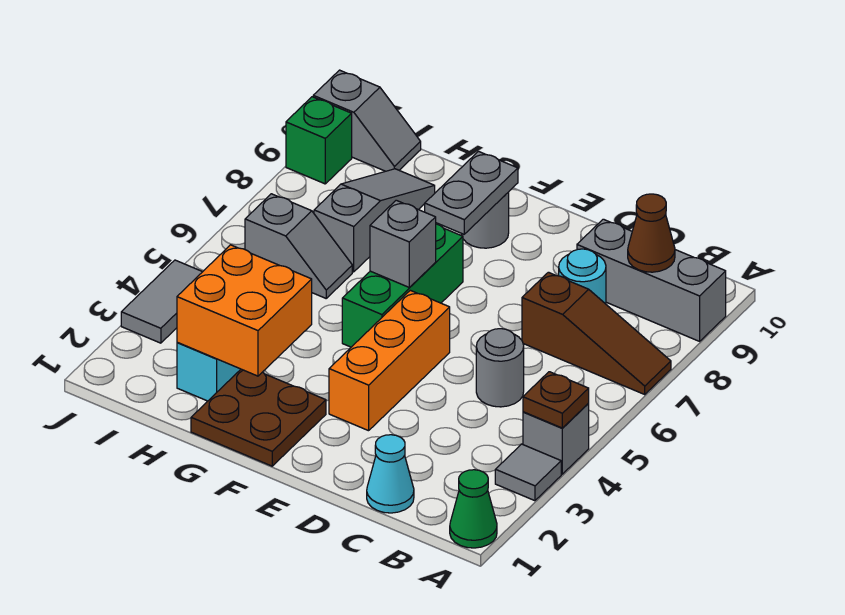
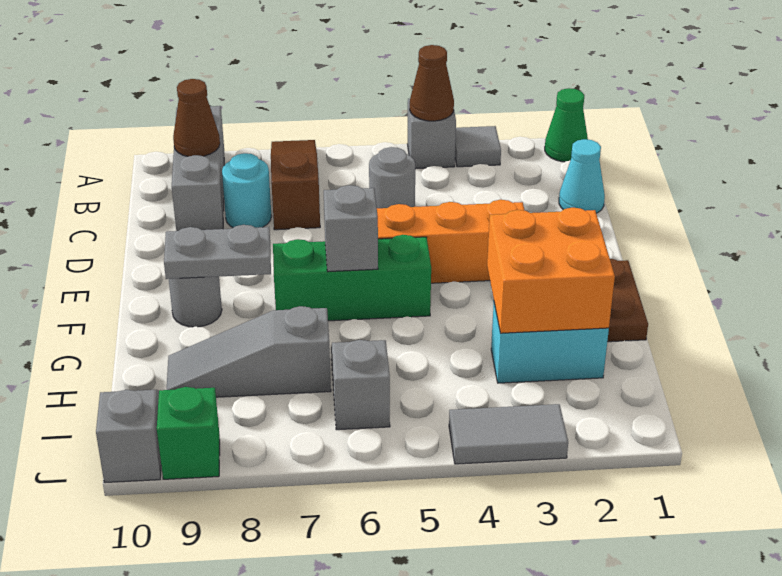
brown plate A4 level 2 -> brown cone A4 level 2

